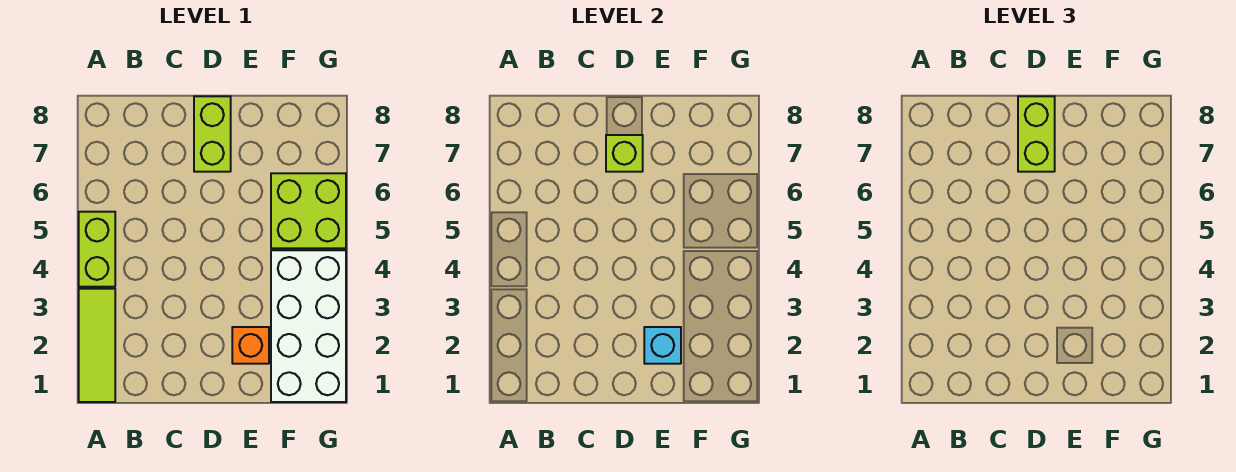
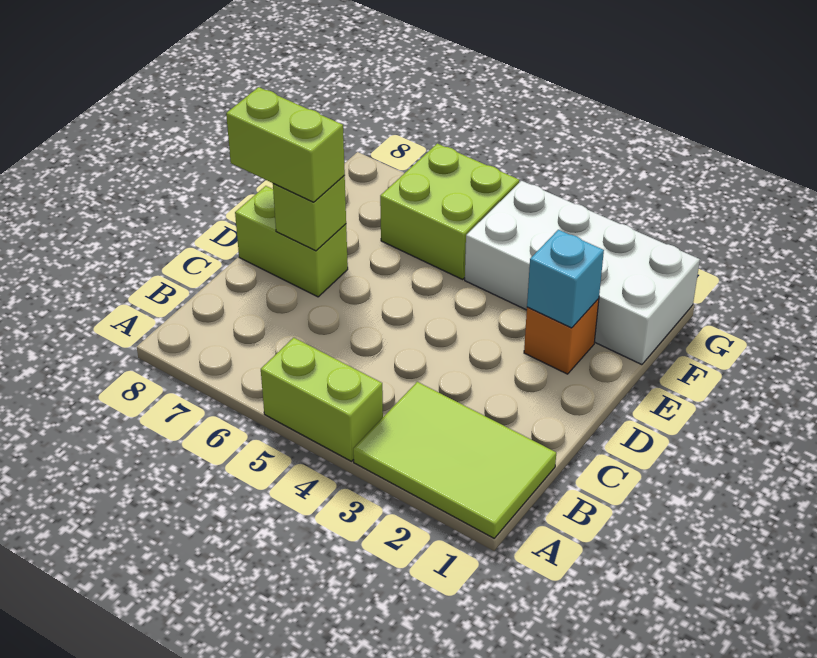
lime tile A1:A3 level 1 -> lime tile A1:B3 level 1

